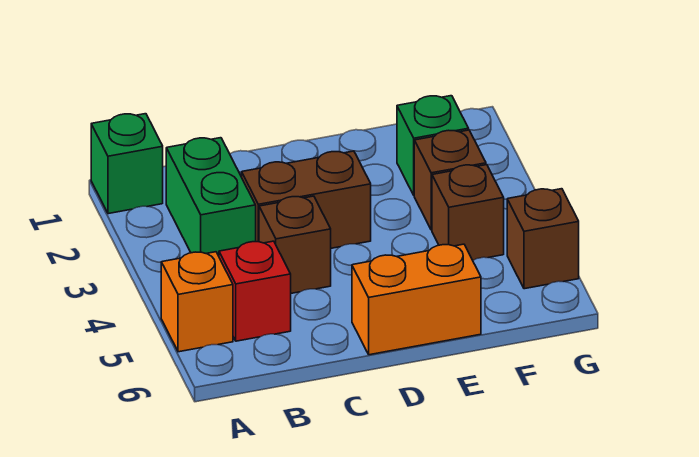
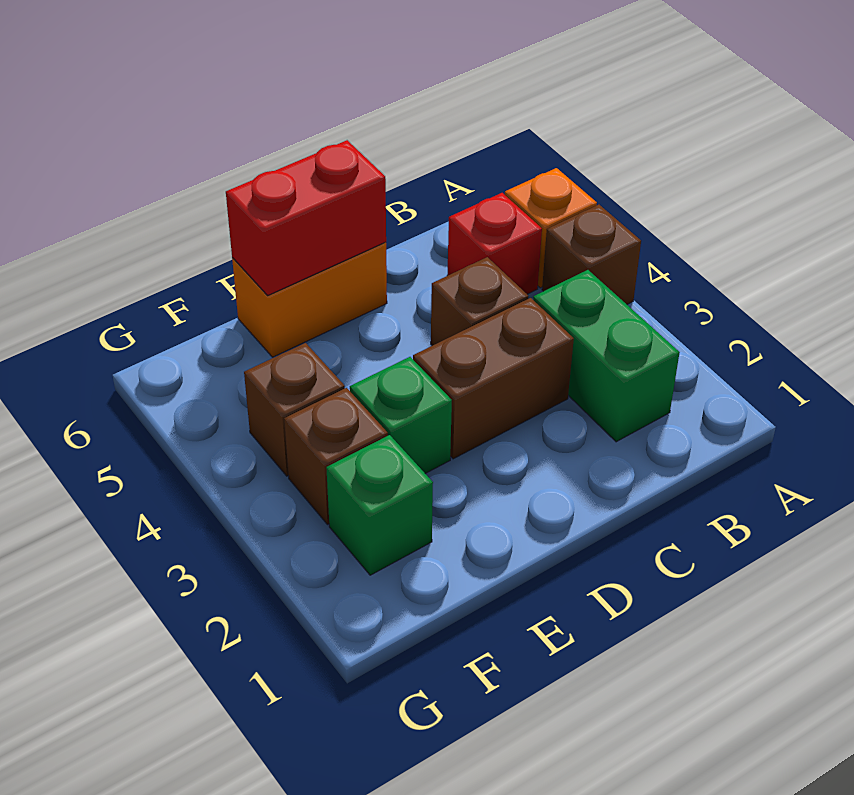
green brick A1 level 1 -> green brick E3 level 1
none -> red brick D6:E6 level 2
brown brick G5 level 1 -> brown brick A4 level 1

